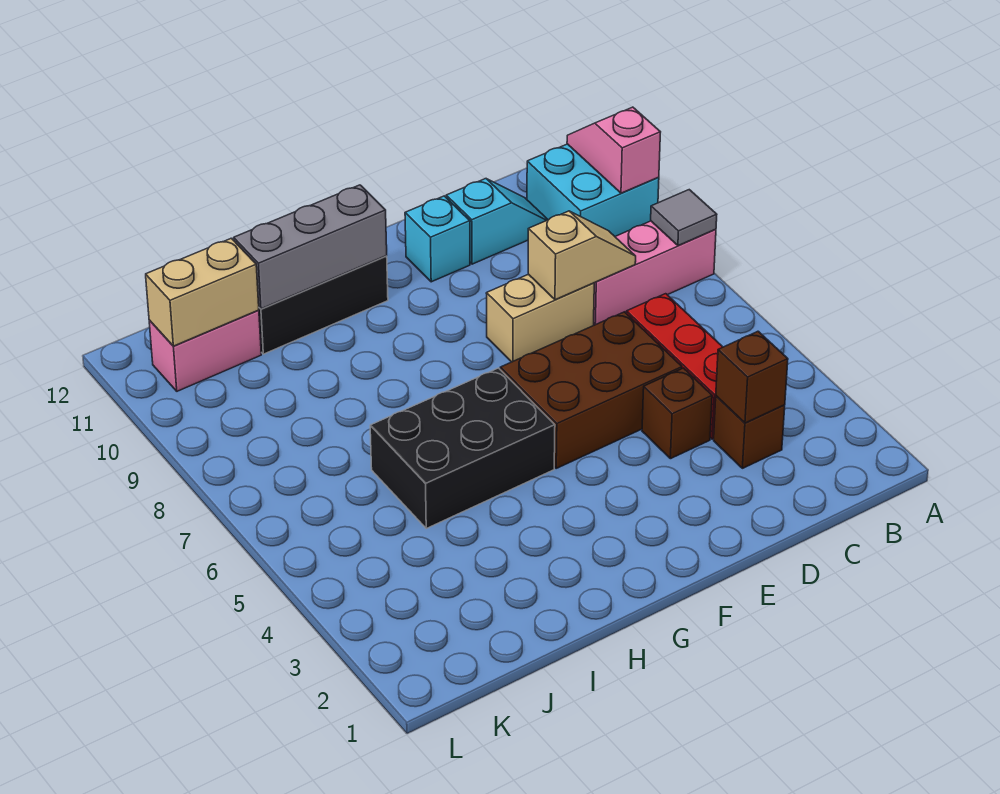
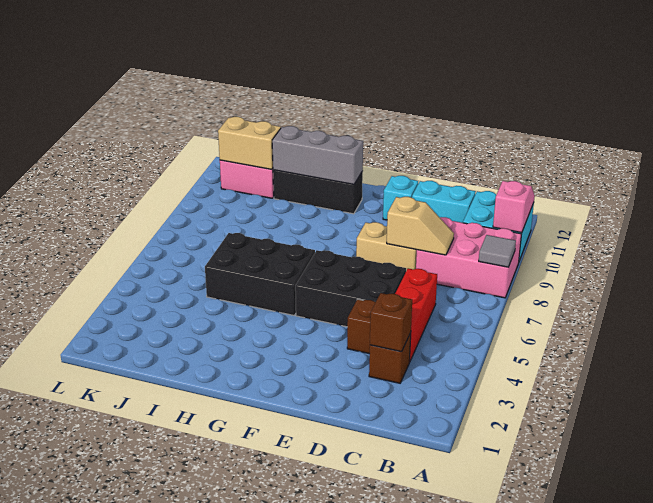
pink brick A8:C8 level 1 -> pink brick A8:C9 level 1
cyan slope C11:D11 level 1 top D -> cyan brick C11:D11 level 1
brown brick D5:F6 level 1 -> black brick D5:F6 level 1

